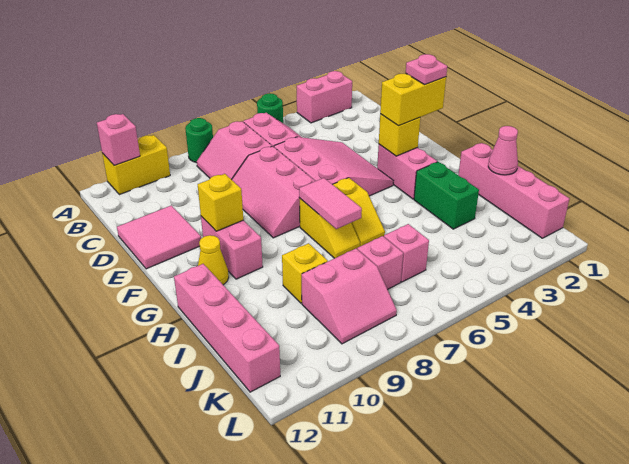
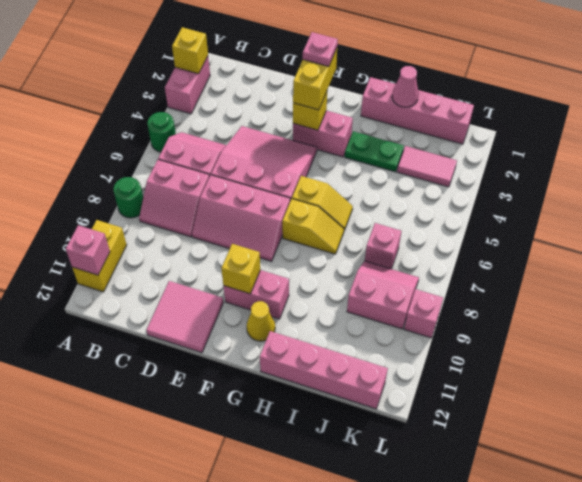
pink tile G7:H7 level 2 -> pink tile J3:K3 level 1
green brick H3:I3 level 1 -> green plate H3:I3 level 1
yellow brick I9 level 1 -> yellow brick A2 level 2
pink brick J6 level 1 -> pink brick L9 level 1
pink slope J8:K9 level 1 top J -> pink slope J8:K9 level 1 top 9

